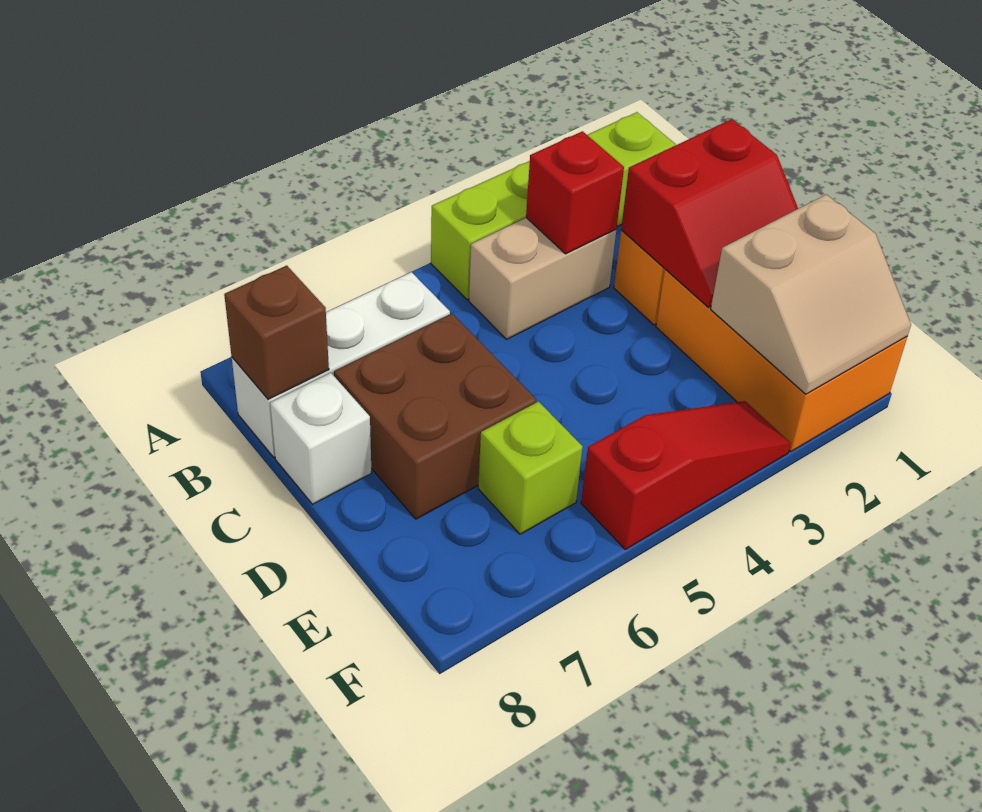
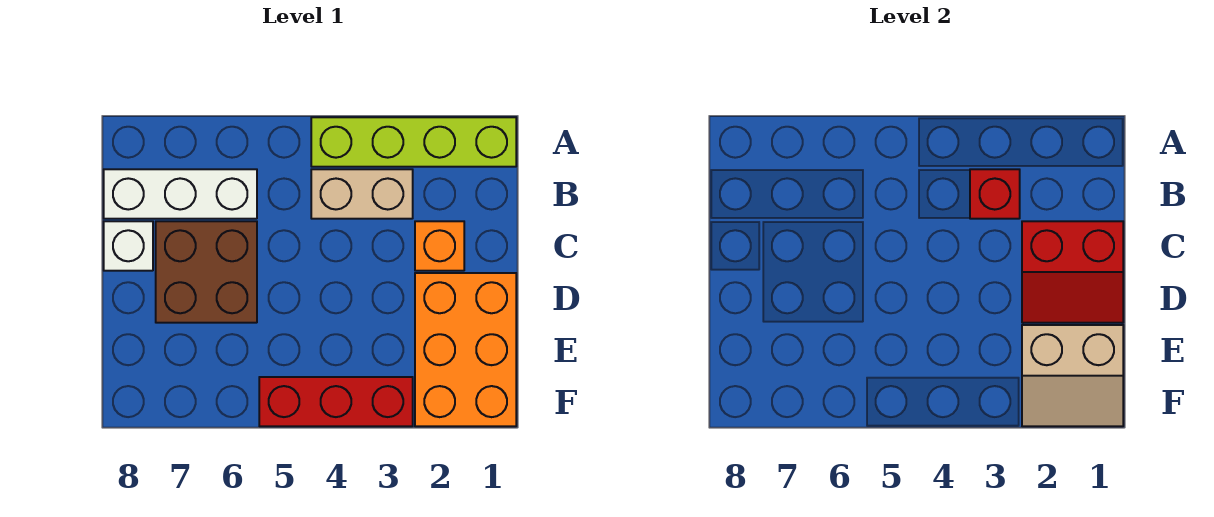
brown brick B8 level 2 -> none
lime brick E6 level 1 -> none
red slope F3:F5 level 1 top 5 -> red brick F3:F5 level 1

